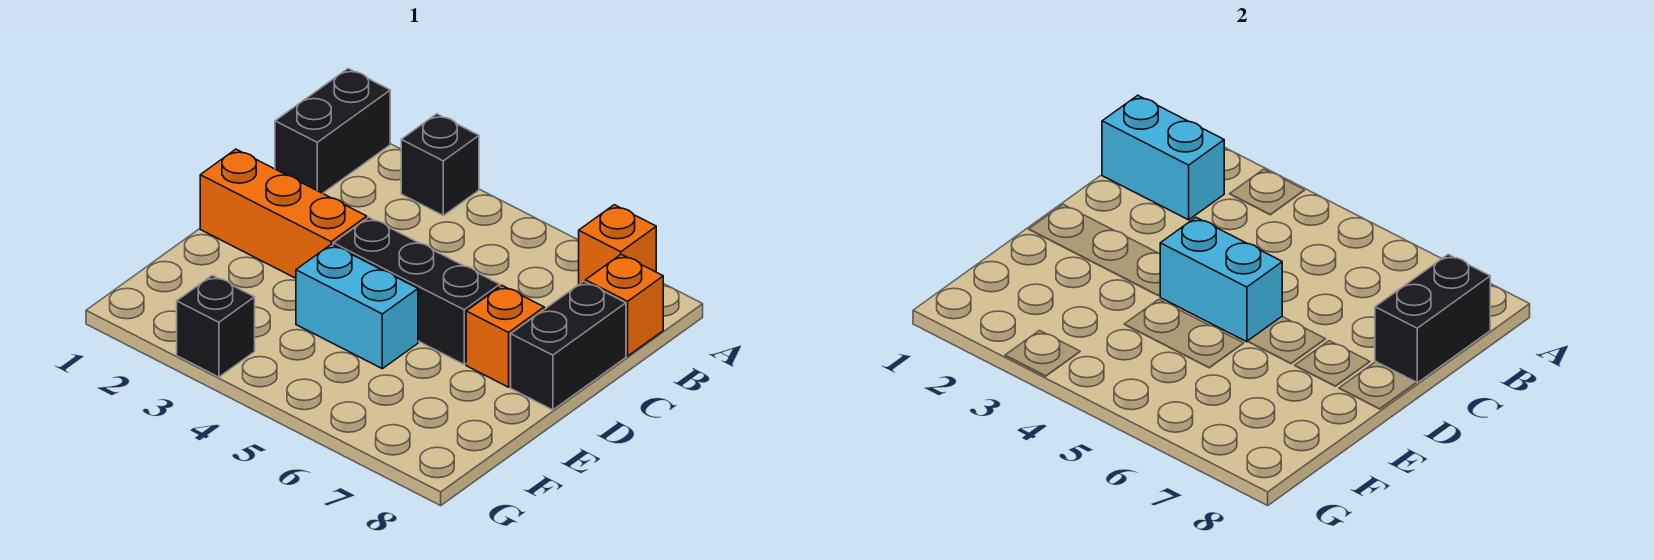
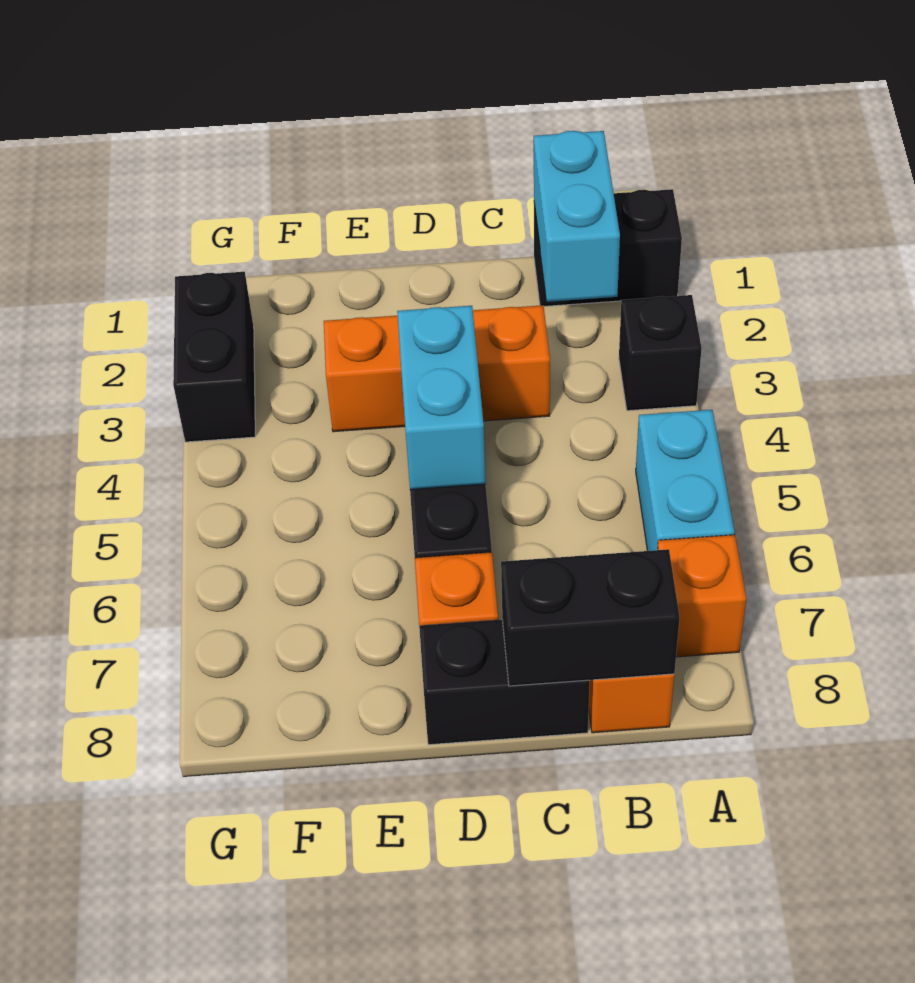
orange brick D1:D3 level 1 -> orange brick C3:E3 level 1
cyan brick E4:E5 level 1 -> cyan brick A5:A6 level 1
black brick G3 level 1 -> black brick G2:G3 level 1

